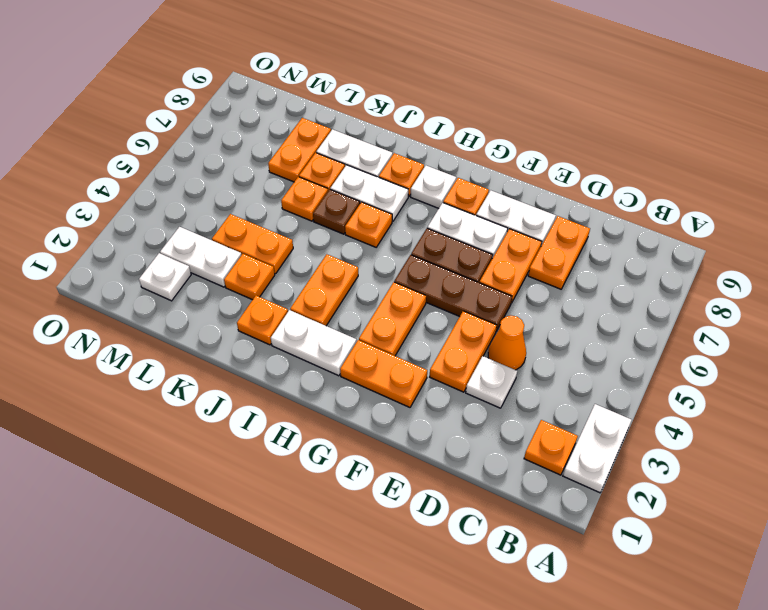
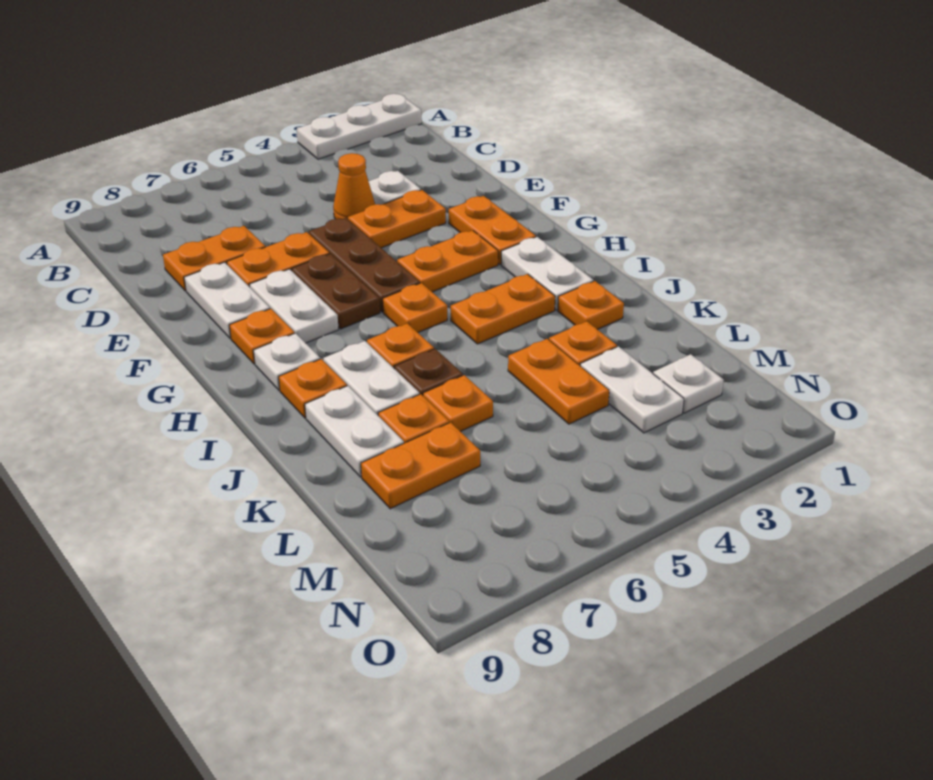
white plate A2:A3 level 1 -> white plate A1:A3 level 1
orange plate B2 level 1 -> orange plate H5 level 1

